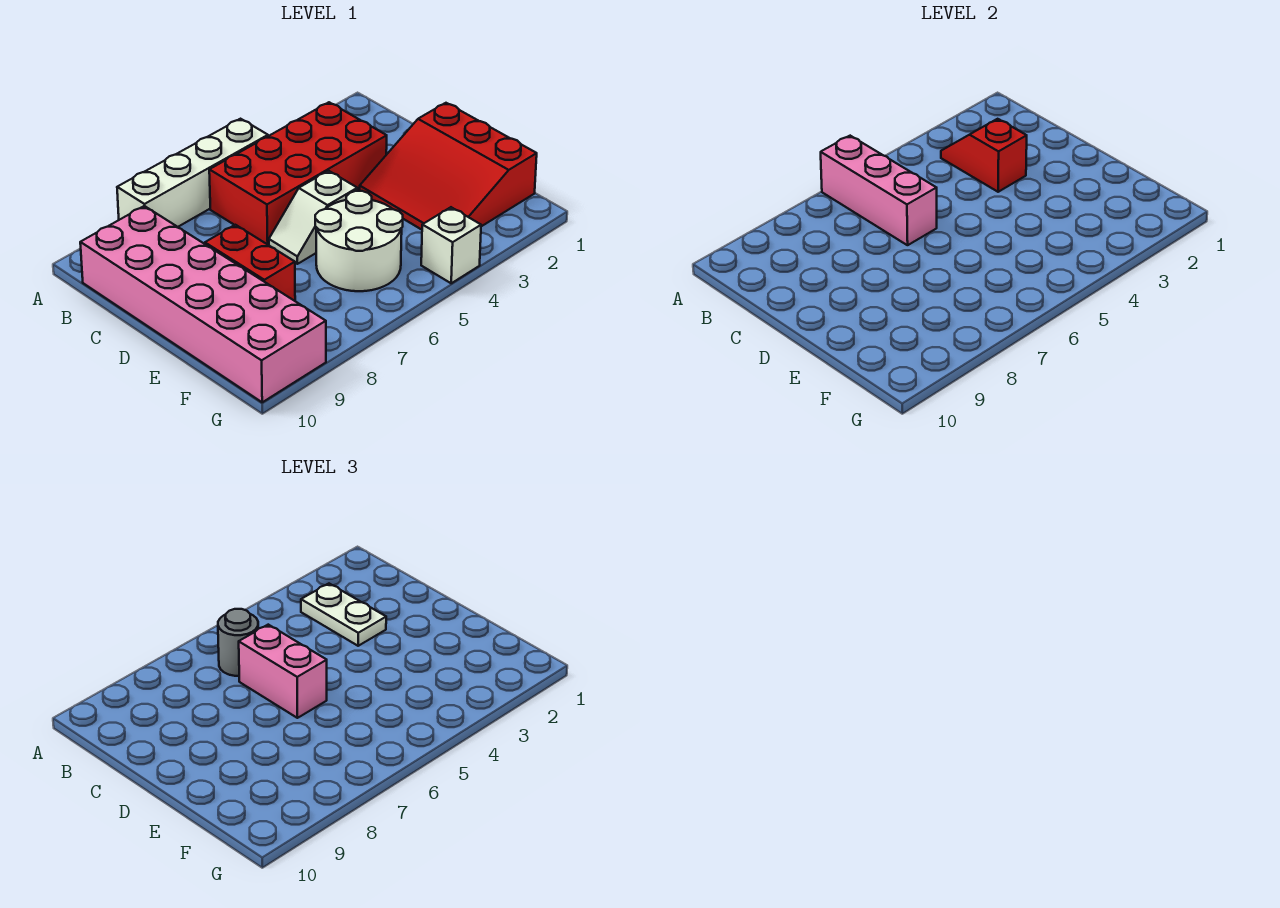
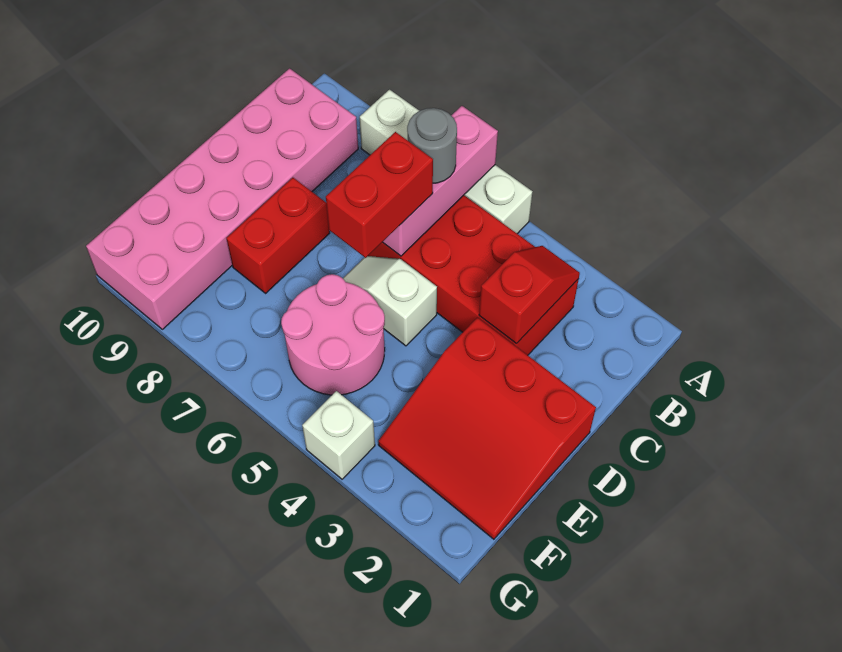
white plate B3:C3 level 3 -> none
pink brick C6:D6 level 3 -> red brick C6:D6 level 3
red slope D1:F3 level 1 top 1 -> red slope D1:F3 level 1 top D
white round brick E5:F6 level 1 -> pink round brick E5:F6 level 1

